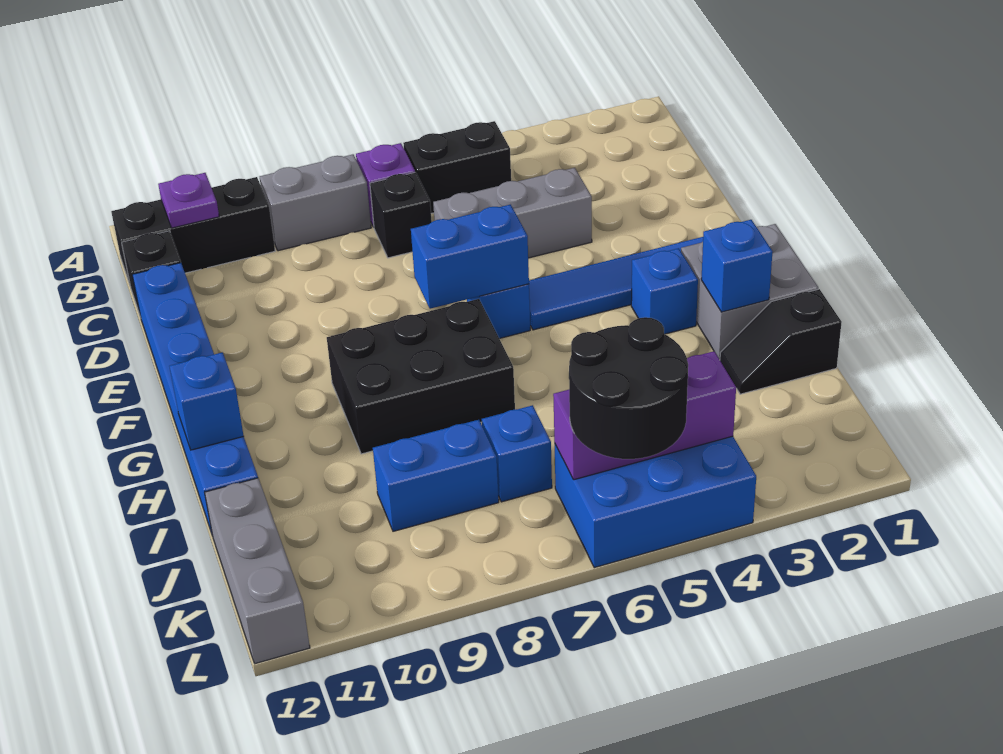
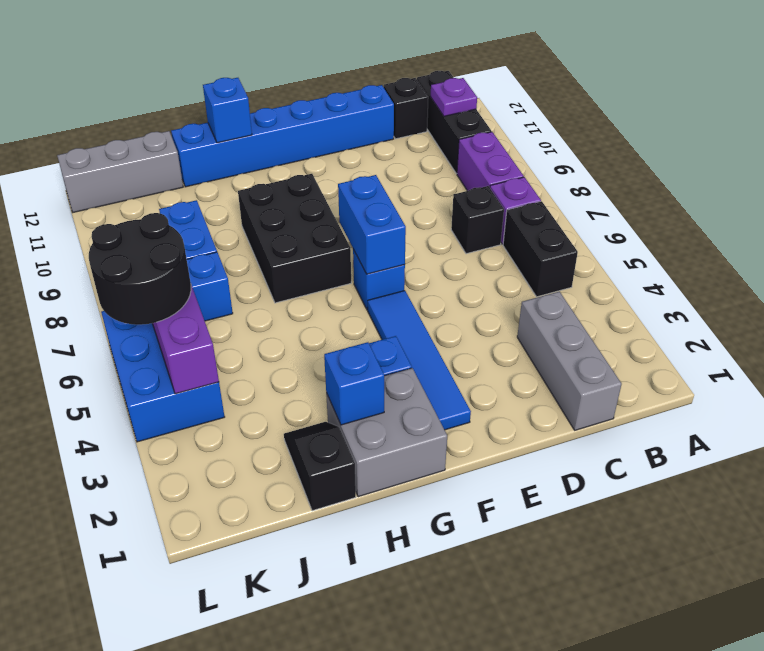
grey brick B8:B9 level 1 -> purple brick B8:B9 level 1
grey brick D4:D6 level 1 -> grey brick C1:C3 level 1

